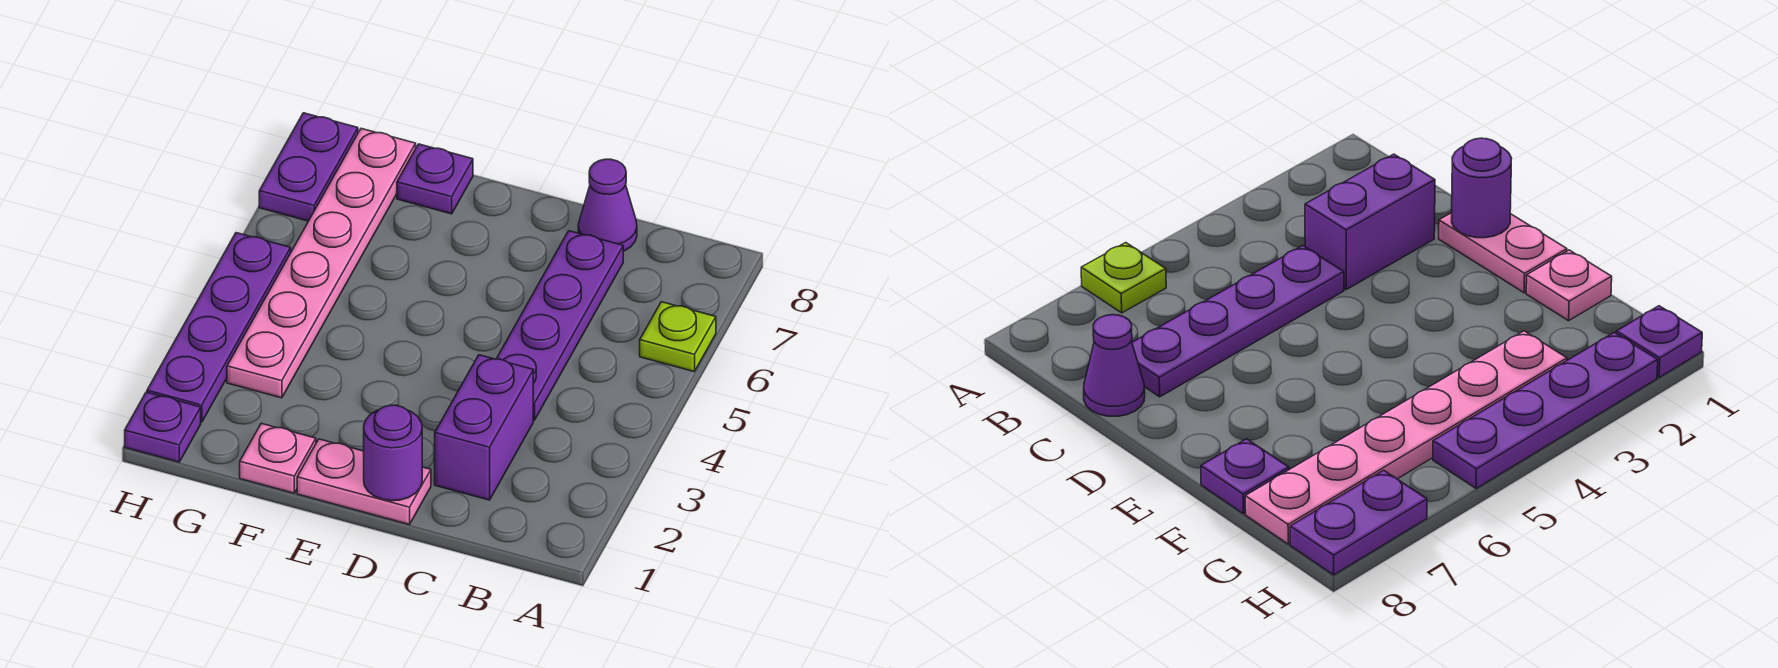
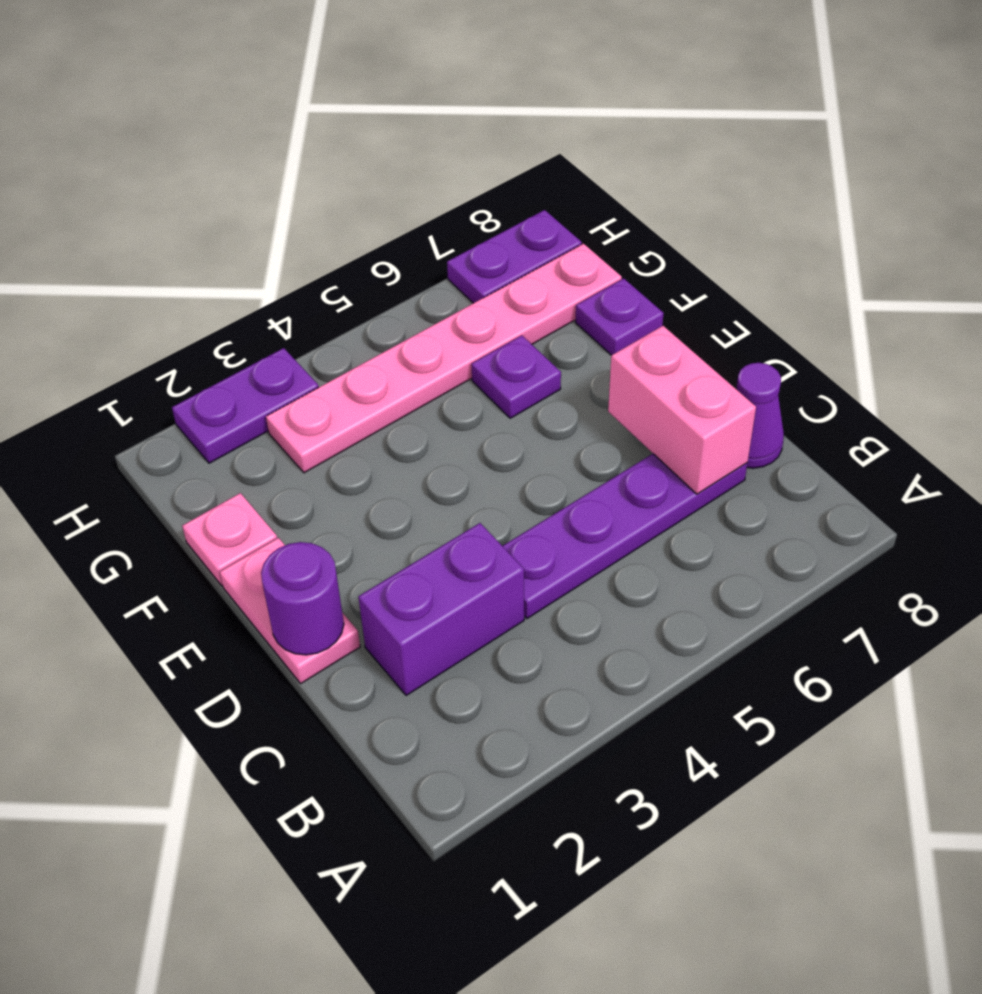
lime plate A6 level 1 -> none
none -> pink brick C7:D7 level 2
purple plate H1 level 1 -> purple plate F6 level 1
purple plate H2:H5 level 1 -> purple plate H2:H3 level 1

